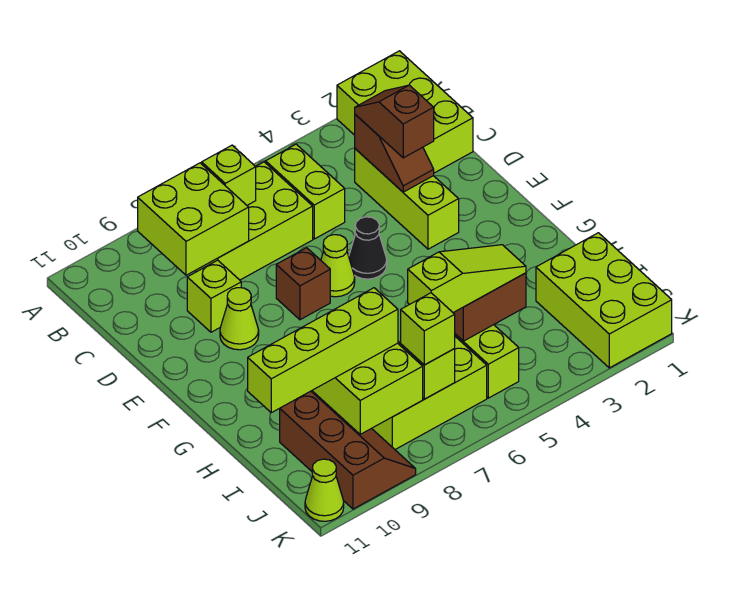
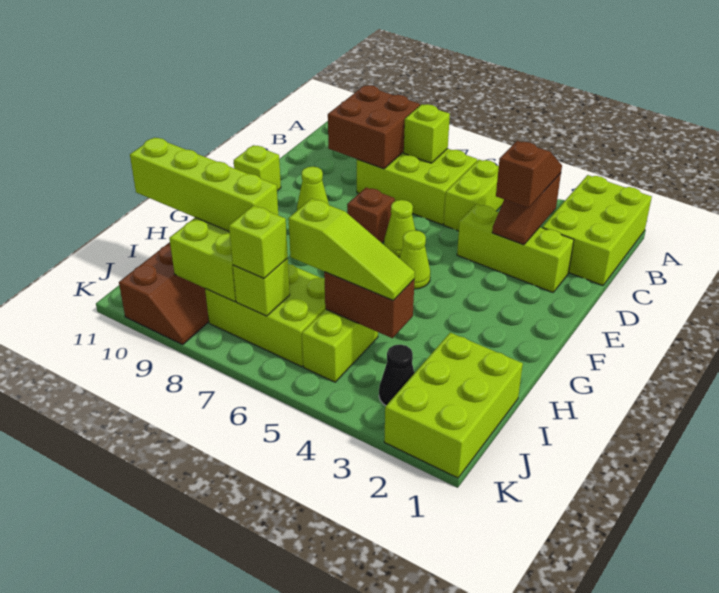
lime brick B8:C9 level 2 -> brown brick B8:C9 level 2
lime brick C3:E3 level 1 -> lime brick D2:D4 level 1
lime brick D9 level 1 -> lime brick E11 level 1
black cone E5 level 1 -> black cone J3 level 1
lime cone K11 level 1 -> lime cone F5 level 1

